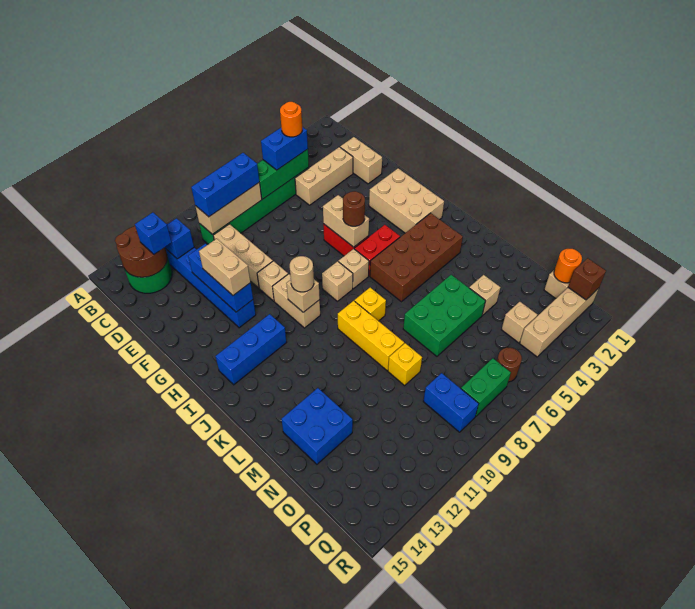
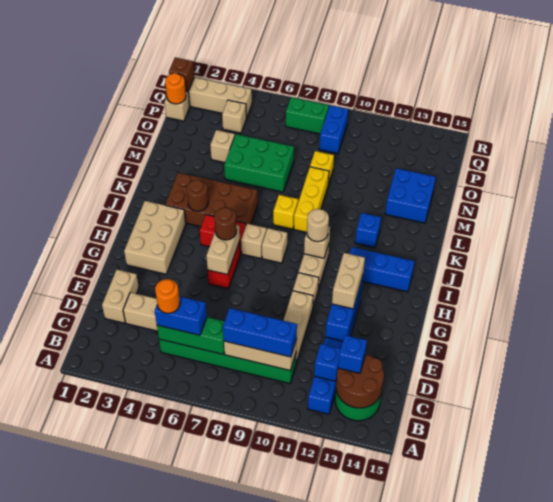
none -> blue brick K12 level 1
brown round brick Q6 level 1 -> brown round brick J4 level 2

